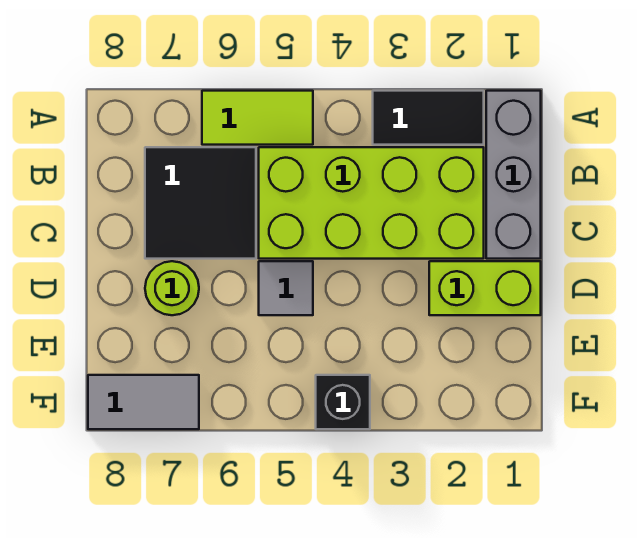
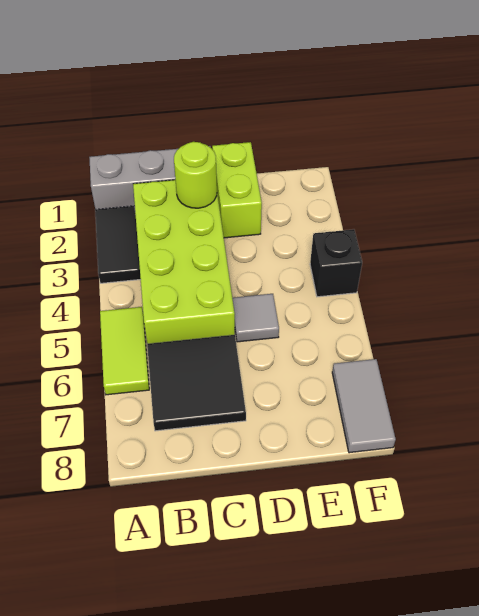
lime round brick D7 level 1 -> lime round brick C2 level 2

